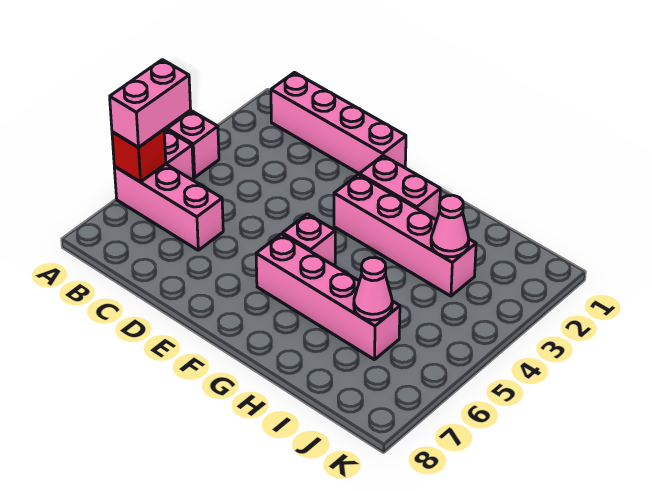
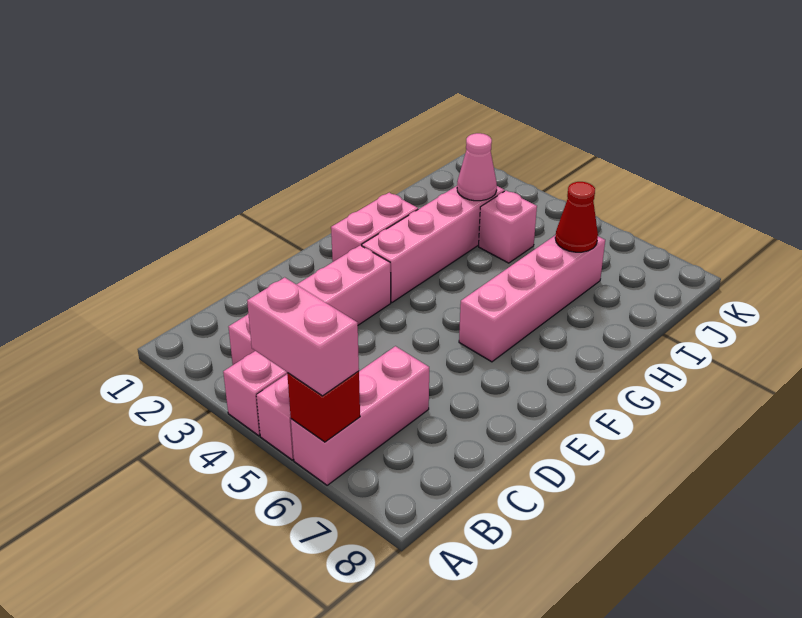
pink brick B1:E1 level 1 -> pink brick B3:E3 level 1
pink brick F5 level 1 -> pink brick I4 level 1
pink cone I6 level 2 -> red cone I6 level 2

